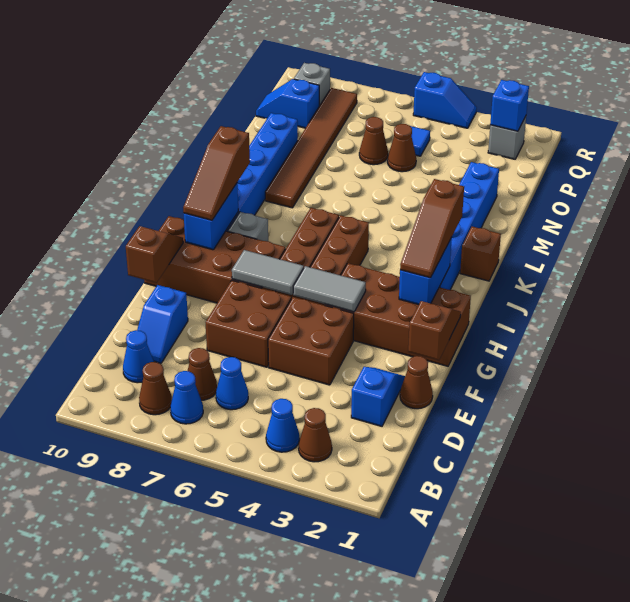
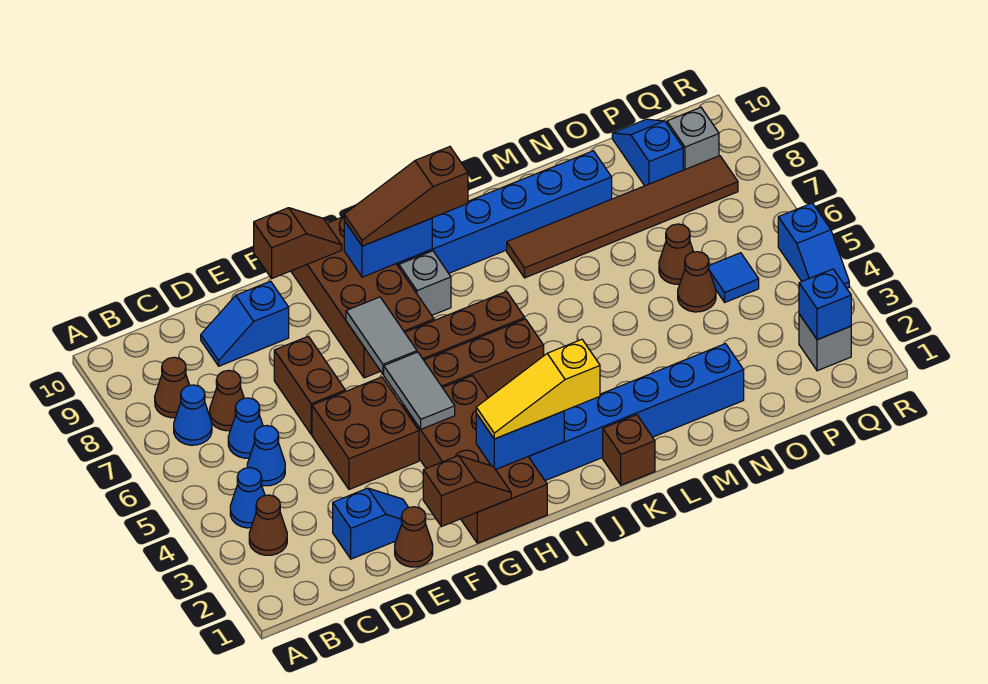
blue cone C9 level 1 -> blue cone C5 level 1
brown brick E6:F7 level 1 -> brown brick E6:E7 level 1
brown slope H2:J2 level 3 top J -> yellow slope H2:J2 level 3 top J

